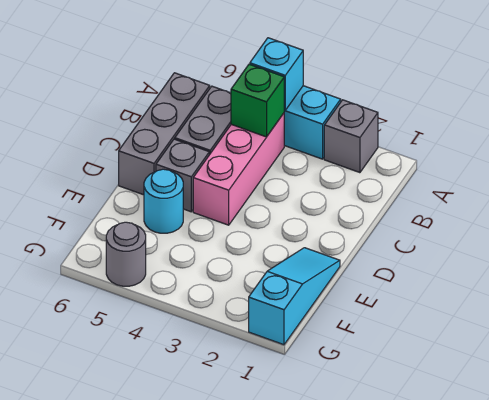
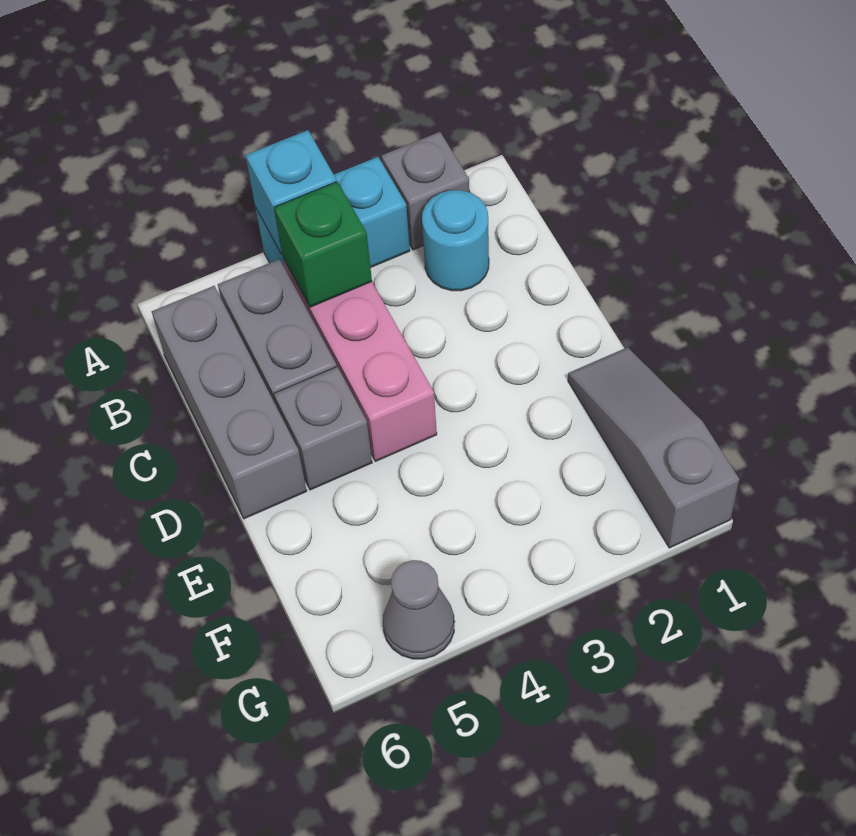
cyan slope E1:G1 level 1 top G -> grey slope E1:G1 level 1 top G
cyan round brick E5 level 1 -> cyan round brick B2 level 1
grey round brick G5 level 1 -> grey cone G5 level 1

